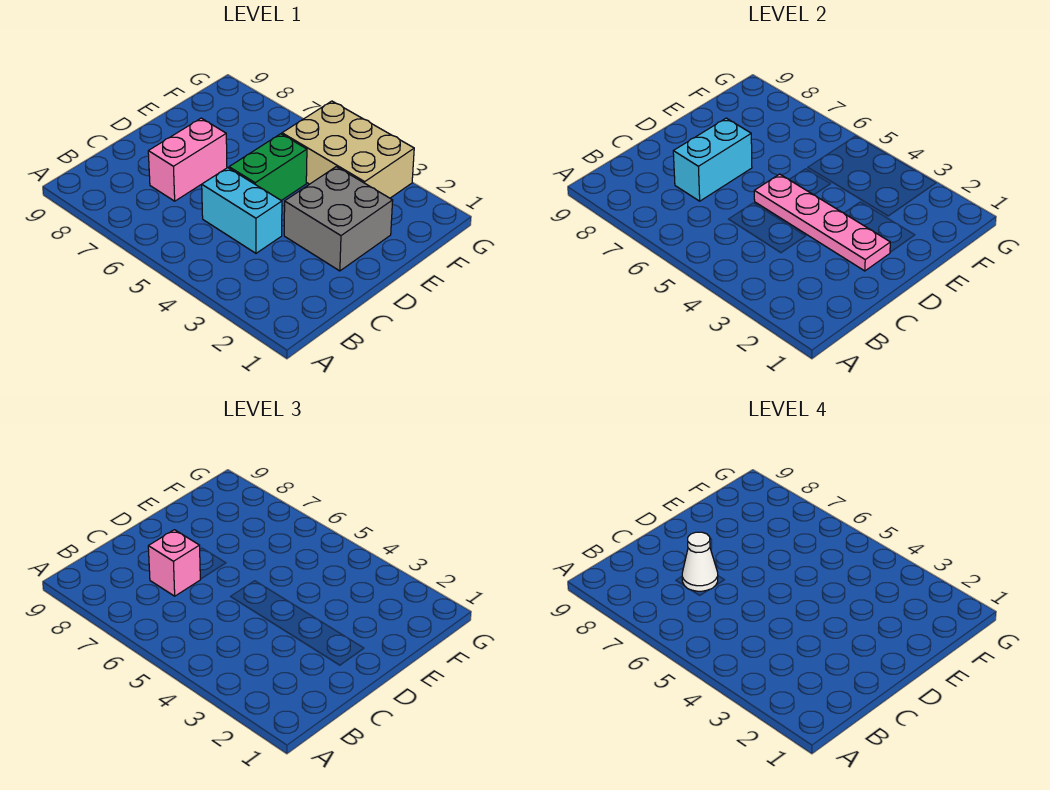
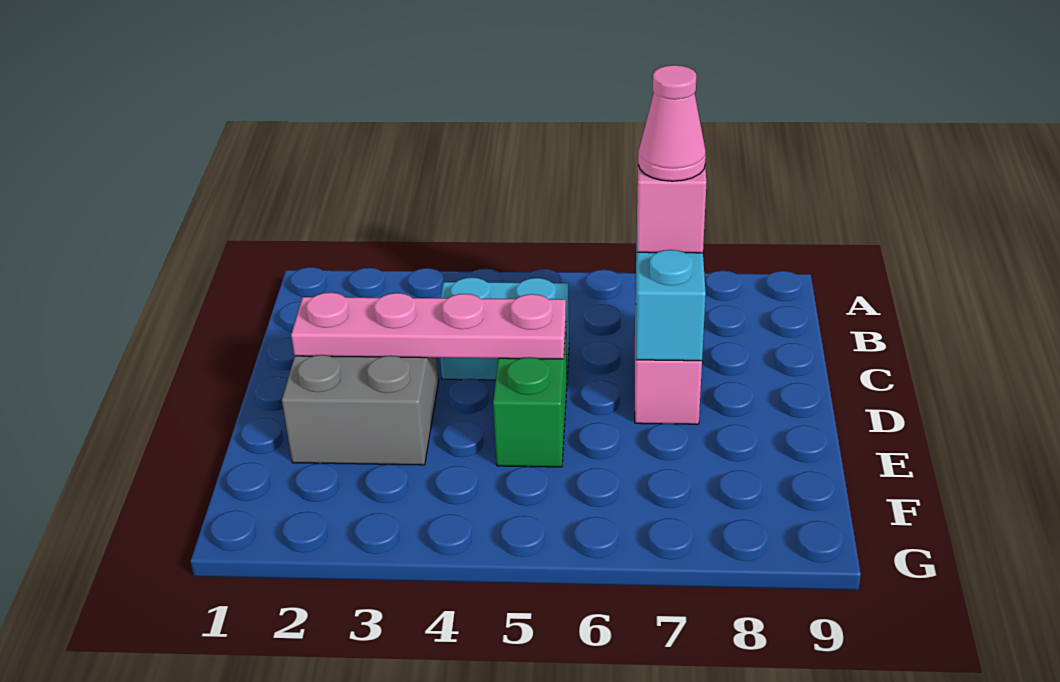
white cone C7 level 4 -> pink cone C7 level 4
tan brick F3:G5 level 1 -> none

